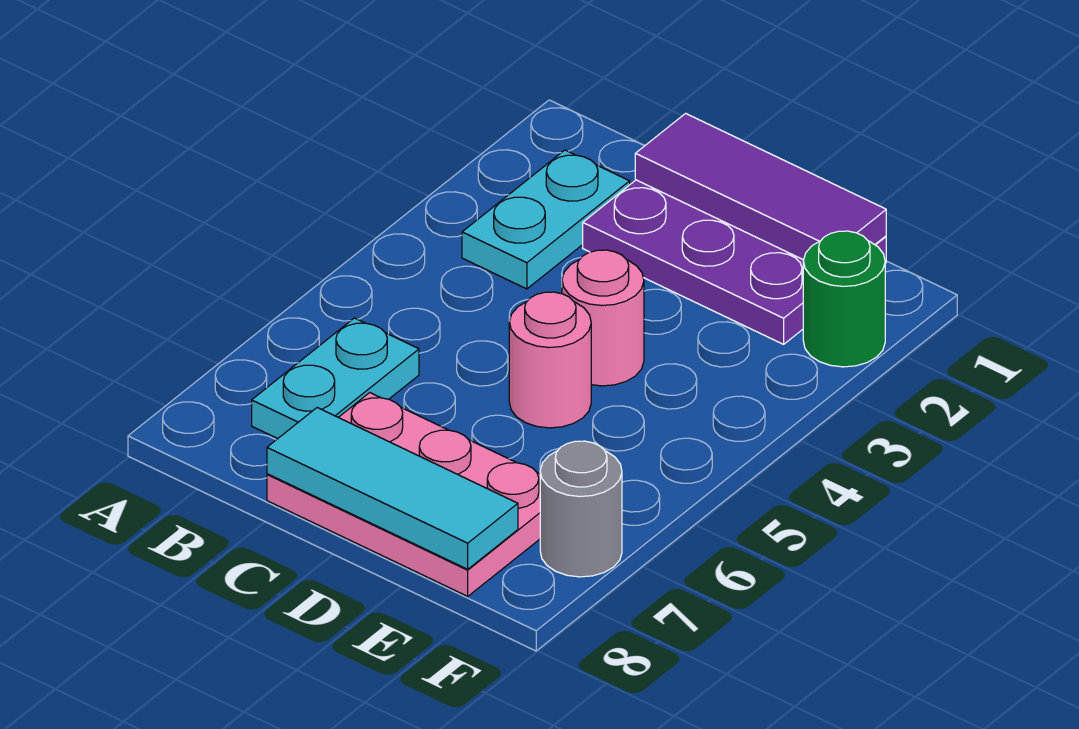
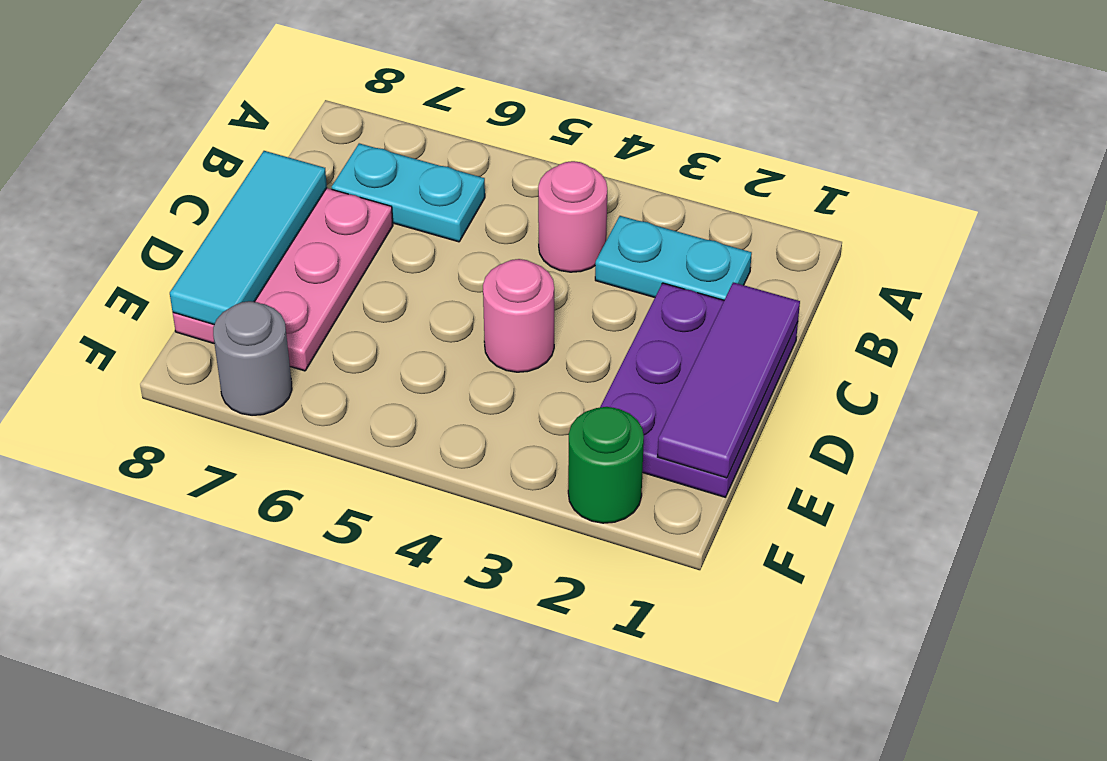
pink round brick D5 level 1 -> pink round brick B4 level 1

